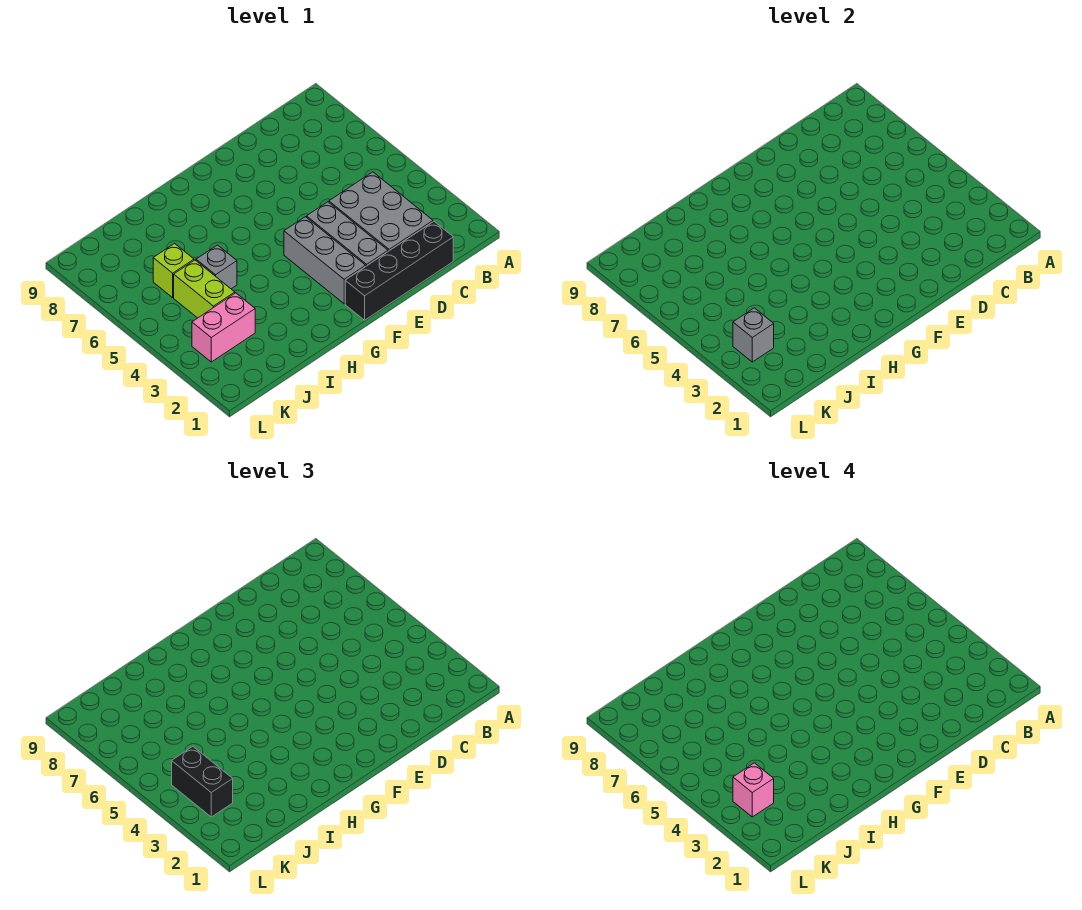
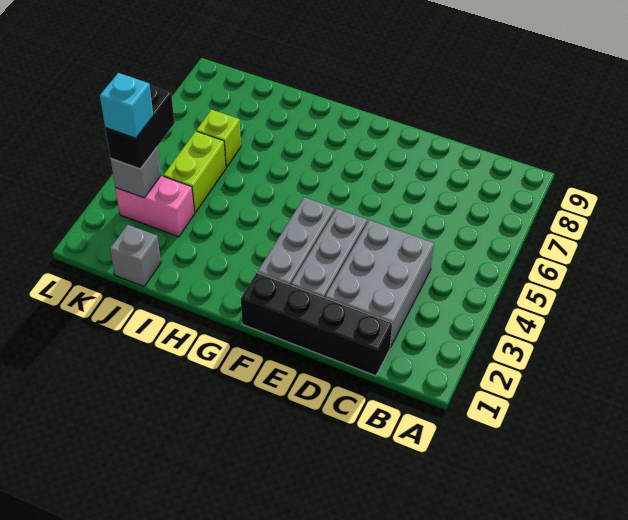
grey brick I5 level 1 -> grey brick J1 level 1
pink brick K3 level 4 -> cyan brick K3 level 4

